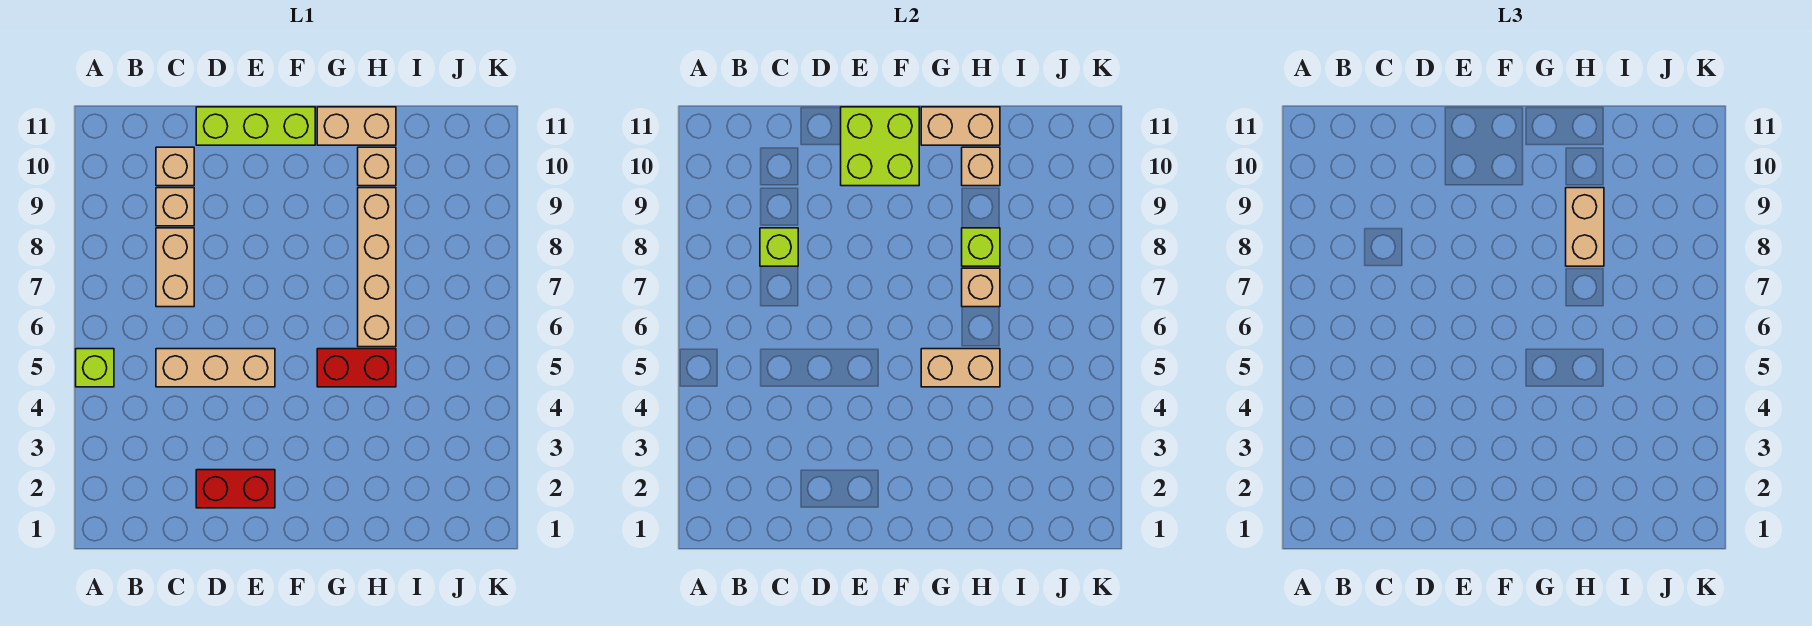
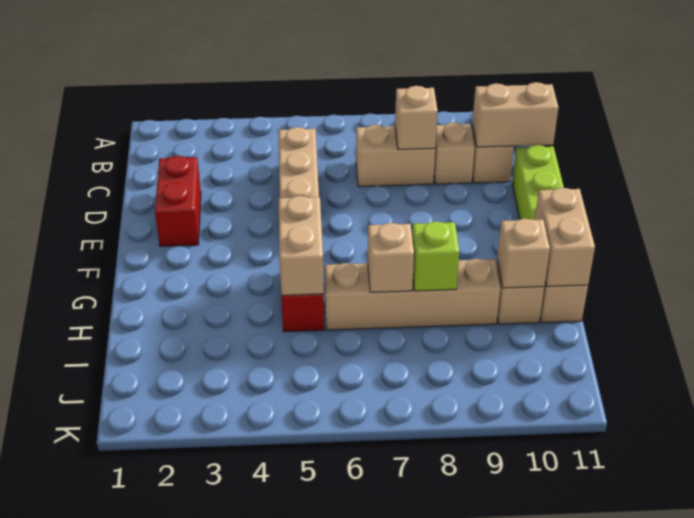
lime brick A5 level 1 -> none
lime brick C8 level 2 -> tan brick C8 level 2
lime brick E10:F11 level 2 -> none
tan brick H8:H9 level 3 -> tan brick C10:C11 level 2

